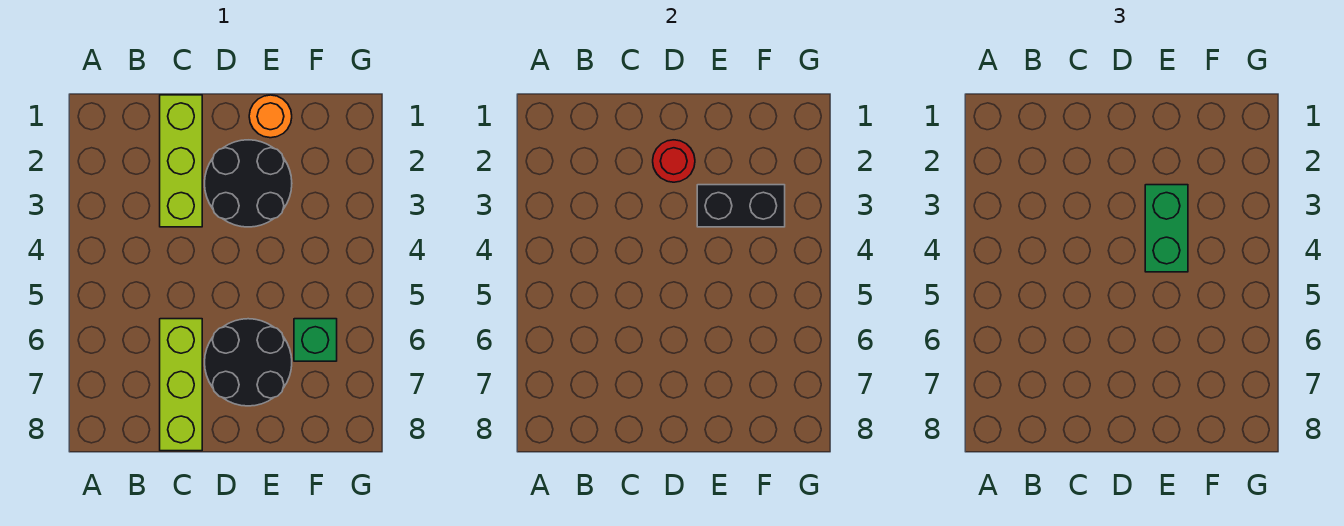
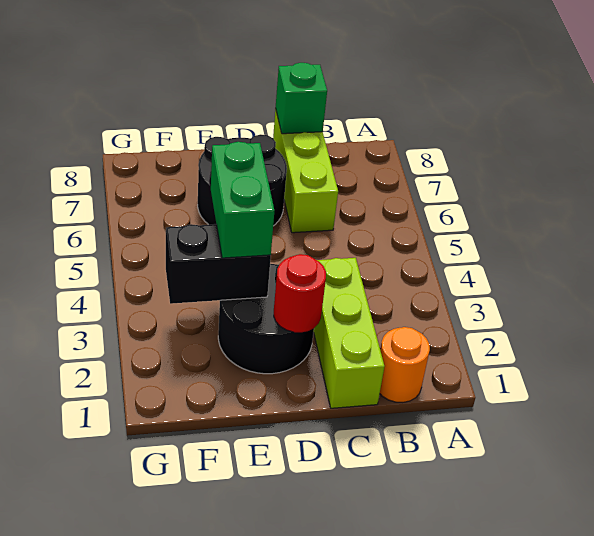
orange round brick E1 level 1 -> orange round brick B1 level 1
green brick F6 level 1 -> green brick C8 level 2

